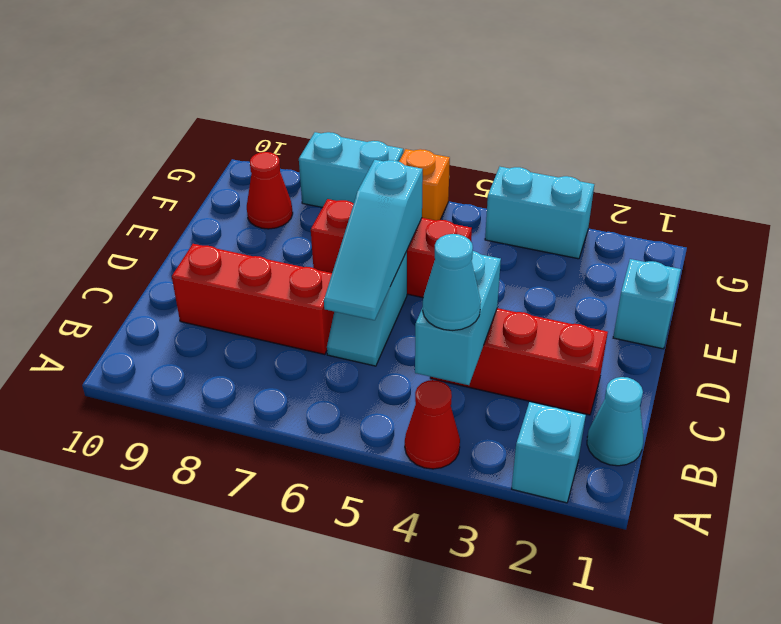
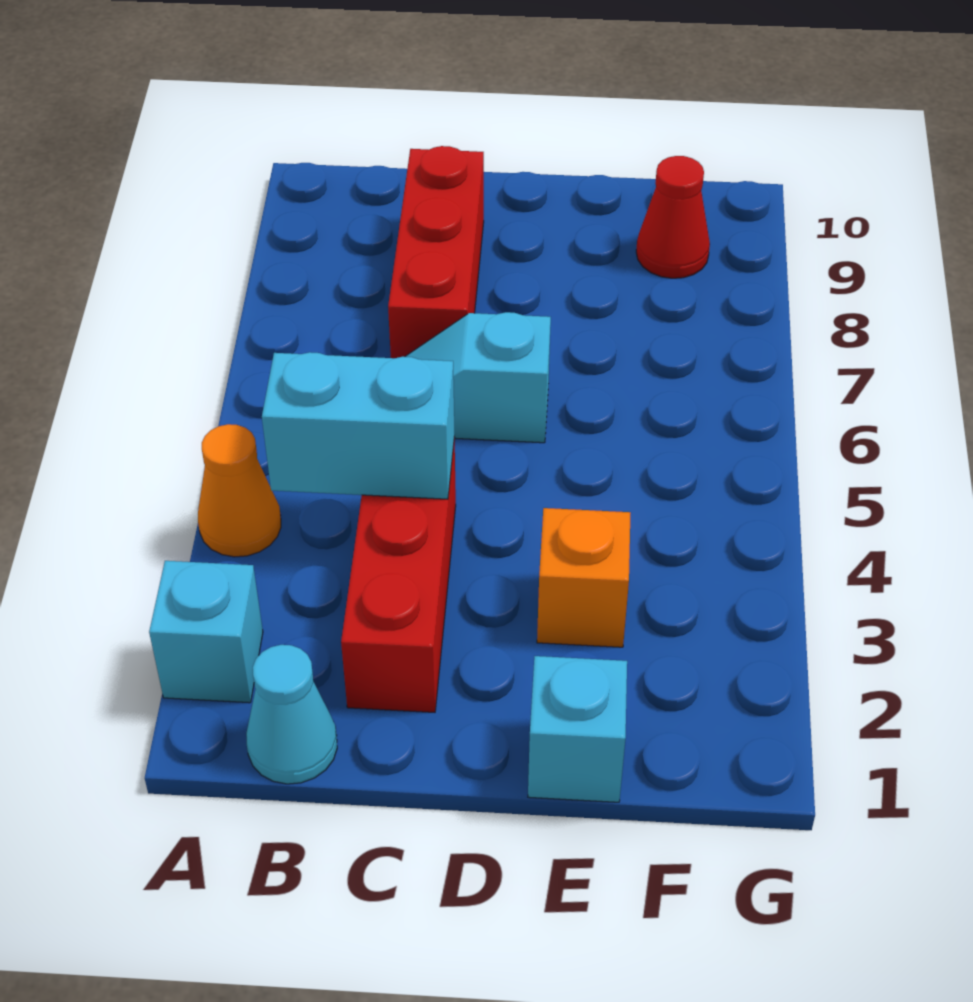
red cone A4 level 1 -> orange cone A4 level 1
cyan cone B4 level 3 -> none
cyan slope C6:E6 level 2 top E -> none
red brick E5:E7 level 1 -> none
cyan brick G3:G4 level 1 -> none
orange brick G6 level 1 -> orange brick E3 level 1
cyan brick G7:G8 level 1 -> none

